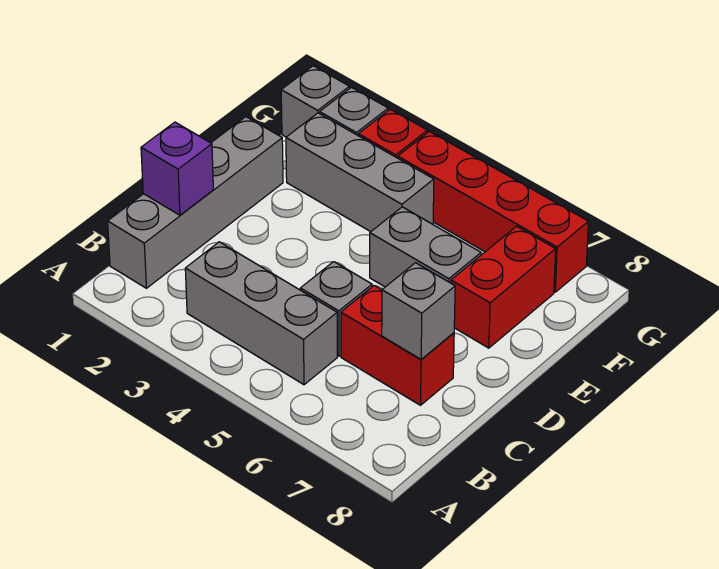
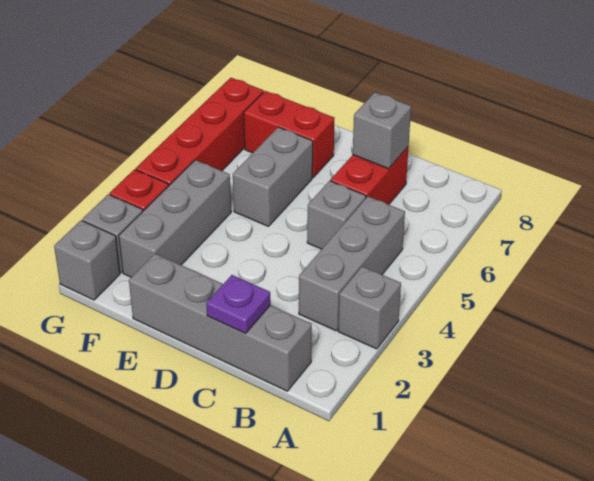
none -> grey brick A3 level 1
purple brick C1 level 2 -> purple plate C1 level 2

